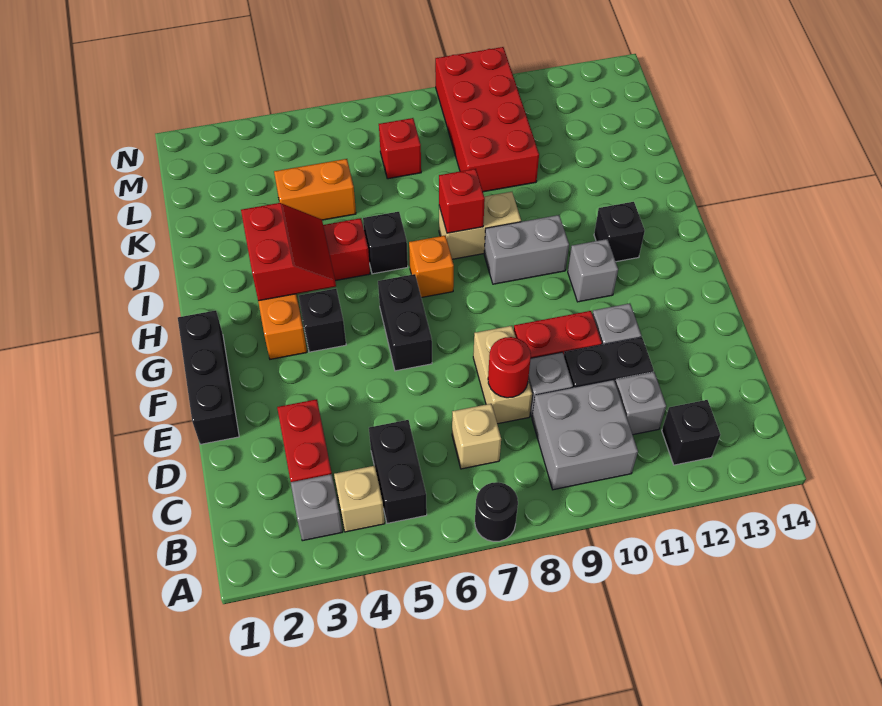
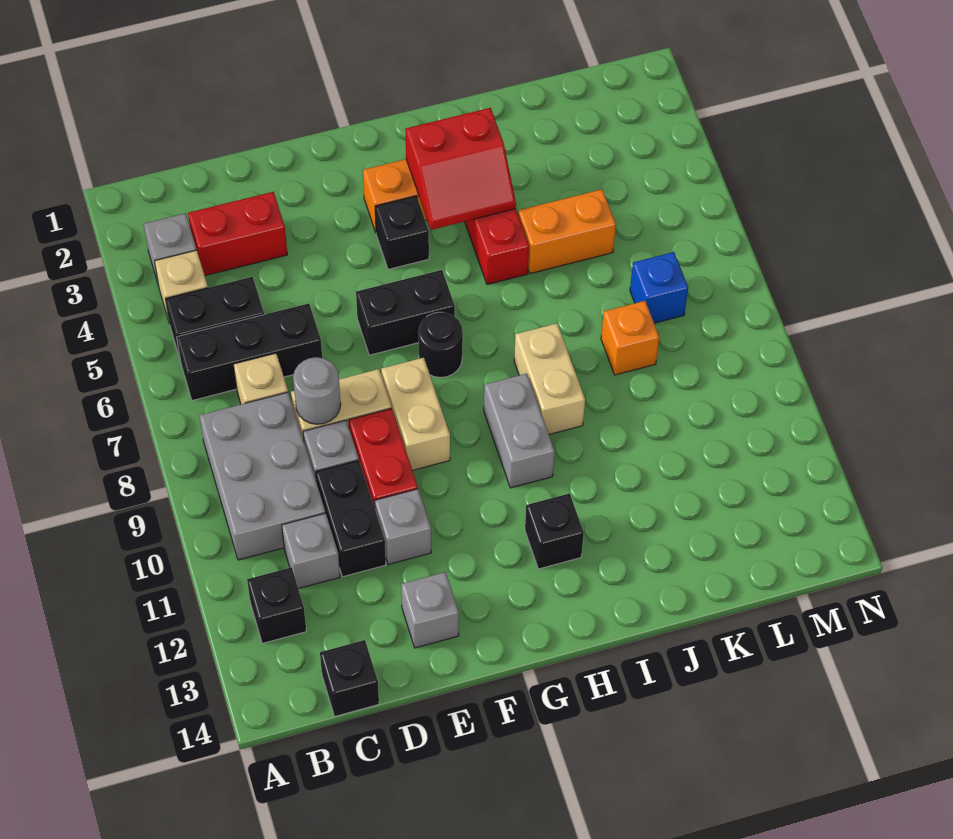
black round brick A7 level 1 -> black round brick G7 level 1
grey brick B9:C10 level 1 -> grey brick B8:C10 level 1
red round brick D8 level 2 -> grey round brick D8 level 2
black brick E1:G1 level 1 -> black brick B6:D6 level 1
none -> tan brick F8:F9 level 1
grey brick G11 level 1 -> grey brick E13 level 1
orange brick H7 level 1 -> orange brick K8 level 1
black brick I6 level 1 -> black brick C14 level 1
red brick I8 level 2 -> none
orange brick K4:K5 level 1 -> orange brick J5:K5 level 1
red brick K9:N10 level 1 -> none
red brick L7 level 1 -> blue brick L7 level 1

